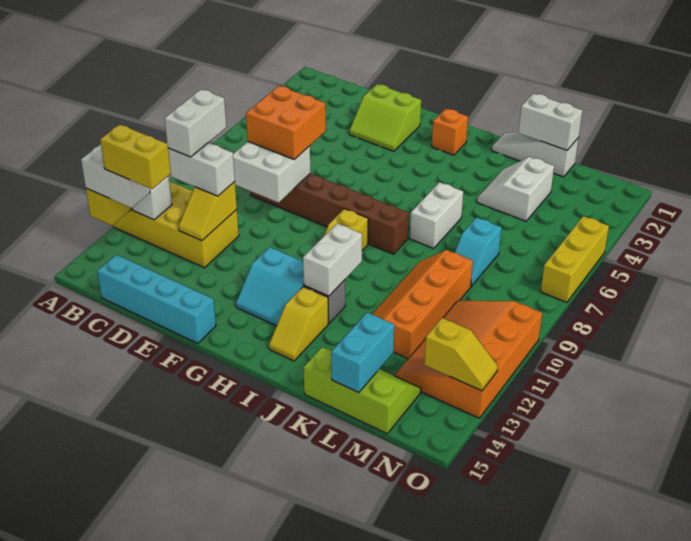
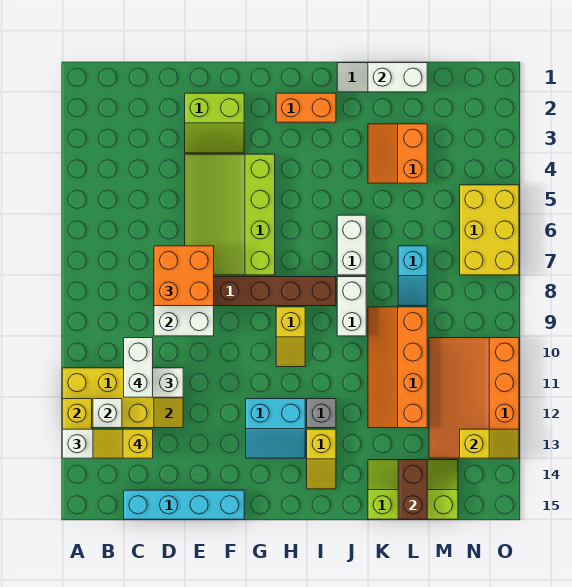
yellow brick B13:C13 level 4 -> yellow slope B13:C13 level 4 top C
none -> lime slope E4:G7 level 1 top G
orange brick H2 level 1 -> orange brick H2:I2 level 1
white brick I11:I12 level 2 -> white brick J8:J9 level 1
white slope K3:L4 level 1 top L -> orange slope K3:L4 level 1 top L
cyan brick L14:L15 level 2 -> brown brick L14:L15 level 2
yellow brick O5:O7 level 1 -> yellow brick N5:O7 level 1

